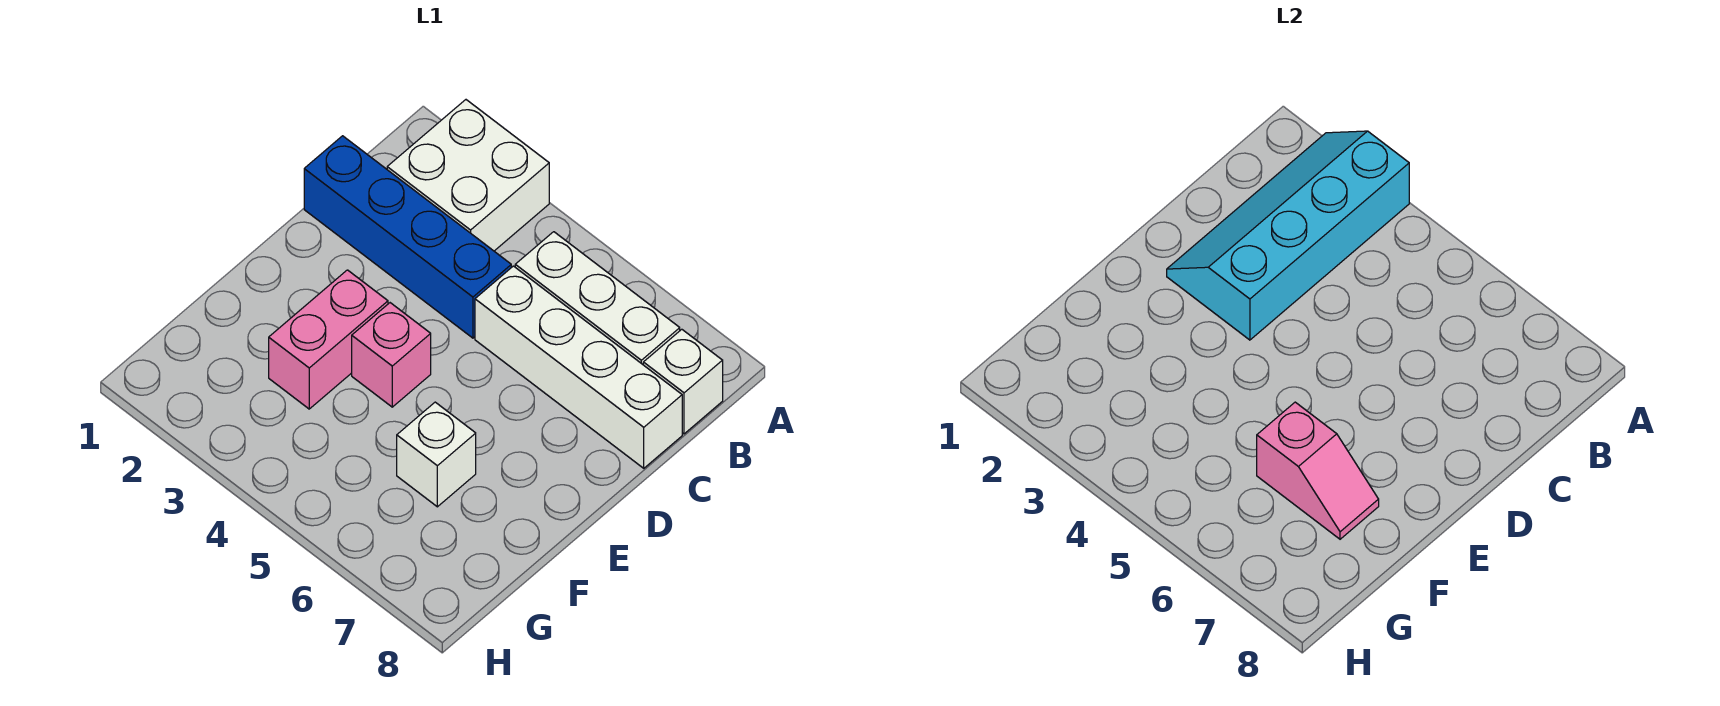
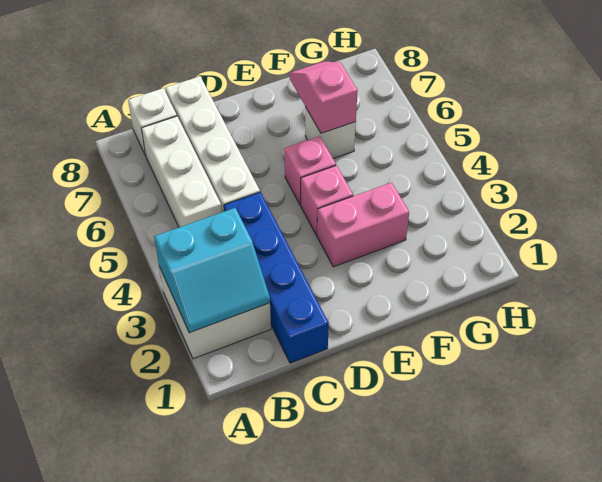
cyan slope A2:D3 level 2 top 3 -> cyan slope A2:B3 level 2 top 3
none -> pink brick E5 level 1

